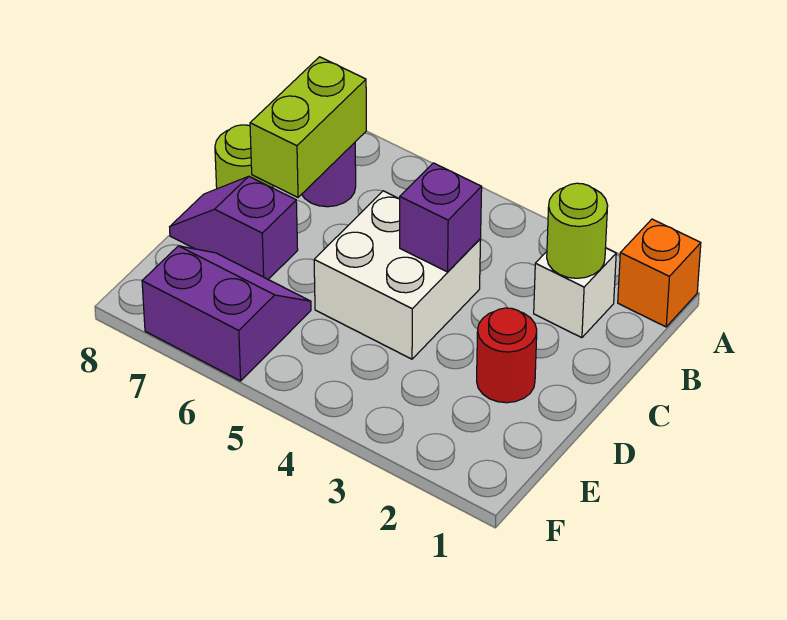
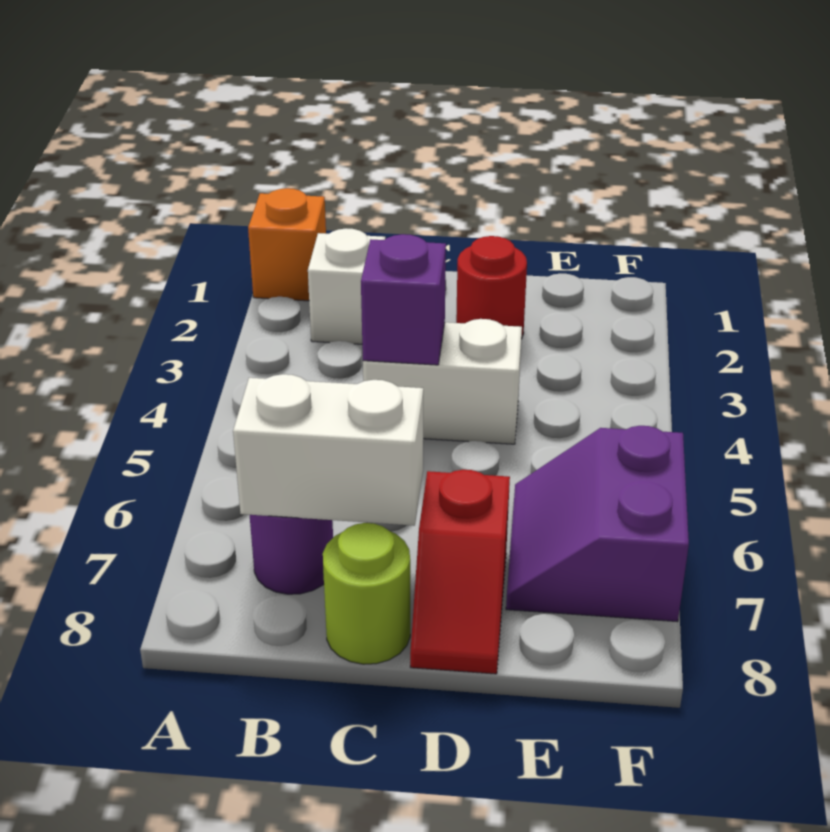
lime round brick B2 level 2 -> none
lime brick B7:C7 level 2 -> white brick B7:C7 level 2
white brick C4:D5 level 1 -> white brick C4:D4 level 1
purple slope D7:D8 level 1 top 7 -> red slope D7:D8 level 1 top 7

